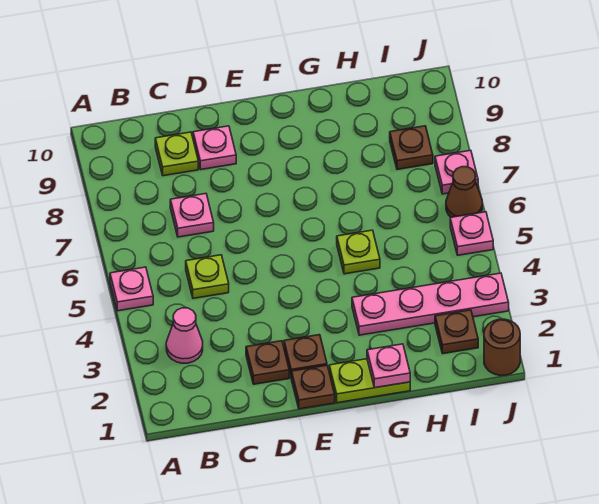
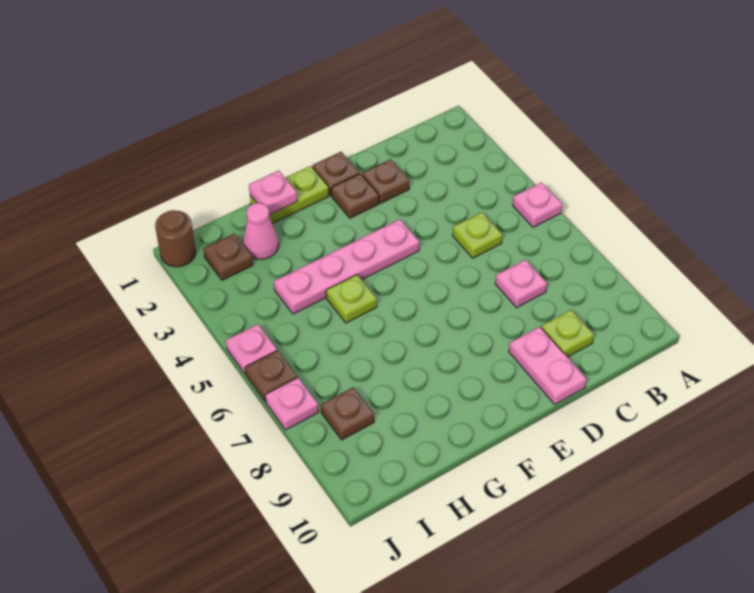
pink cone B3 level 1 -> pink cone H2 level 1
pink plate D9 level 1 -> pink plate D9:D10 level 1
pink plate G3:J3 level 1 -> pink plate E4:H4 level 1
brown cone J6 level 1 -> brown plate J6 level 1

